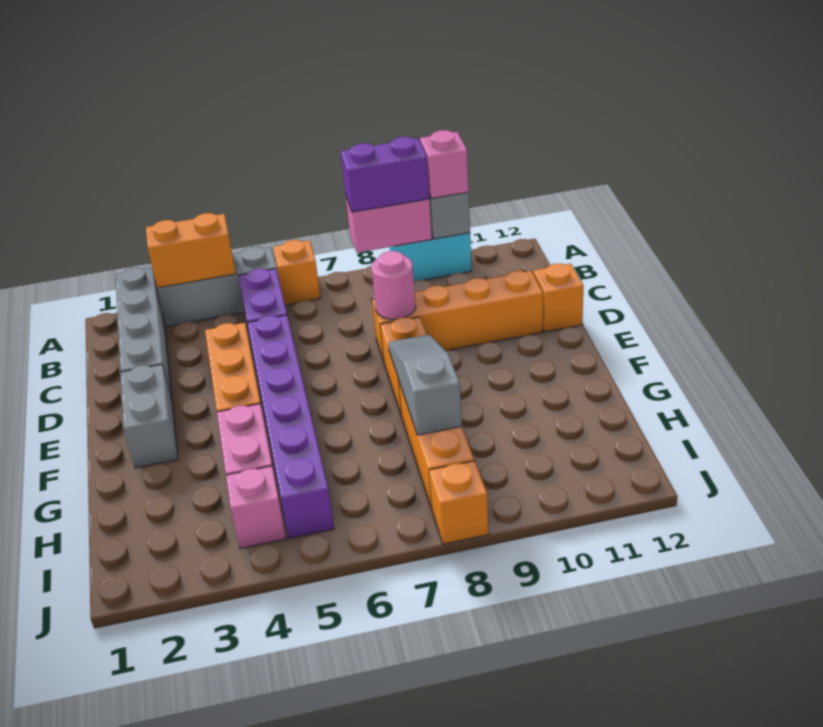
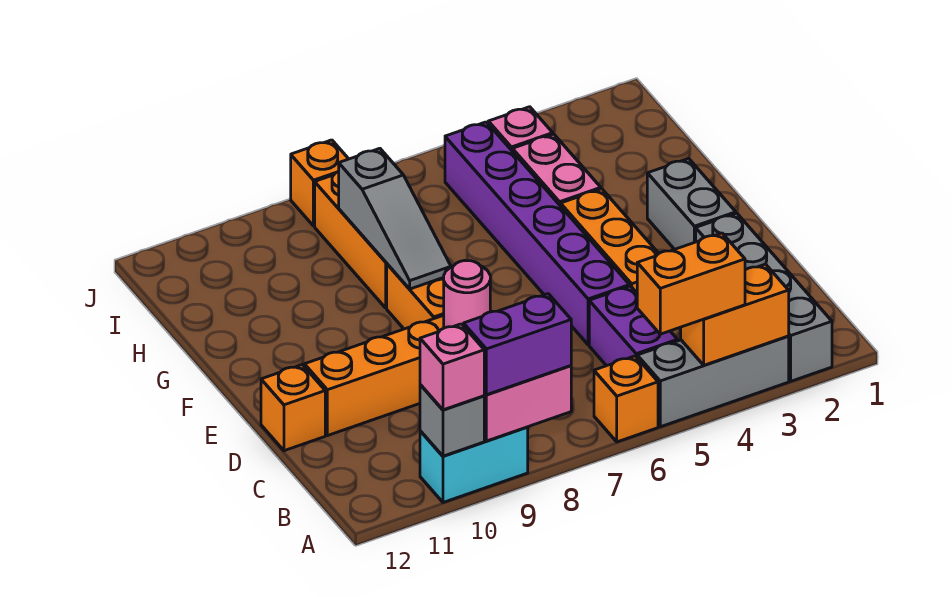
none -> orange brick A4:A5 level 3

